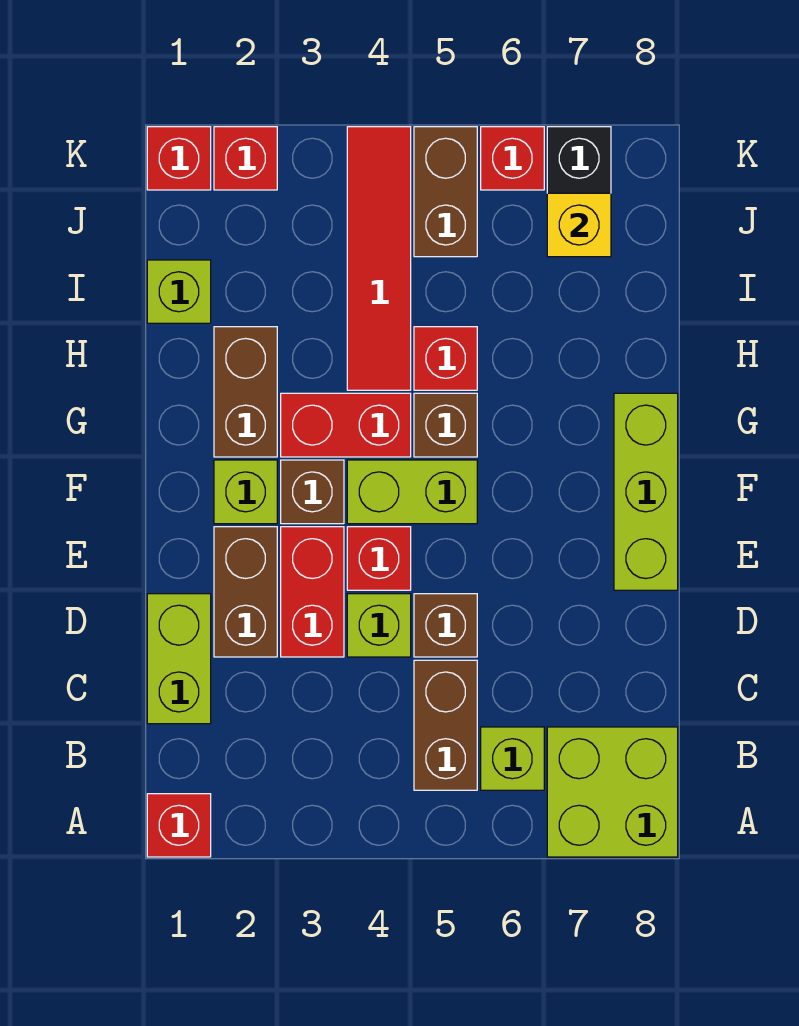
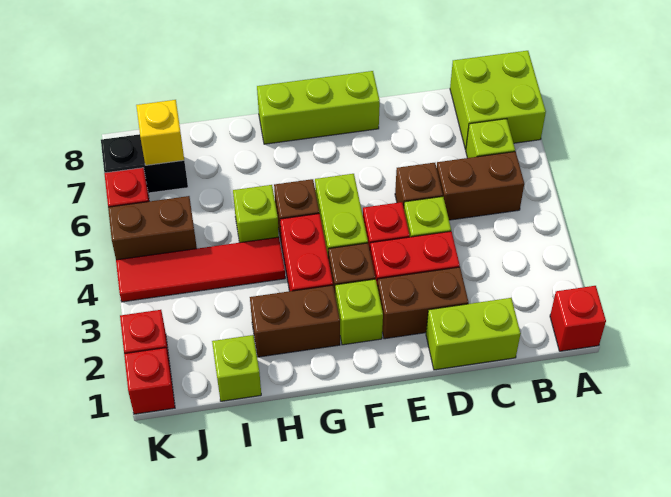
red brick H5 level 1 -> lime brick H5 level 1

